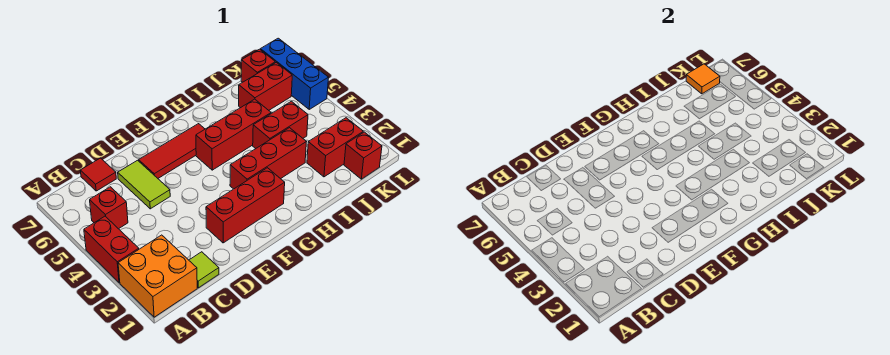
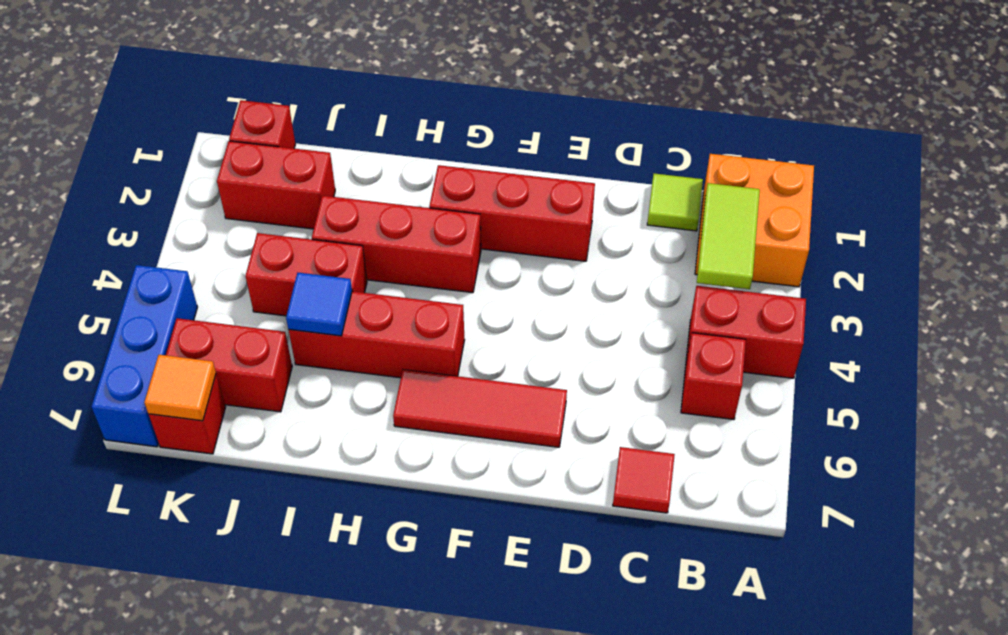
red brick A3:A4 level 1 -> red brick A4:B4 level 1
lime tile D5:D6 level 1 -> lime tile B2:B3 level 2
none -> blue tile I5 level 2

